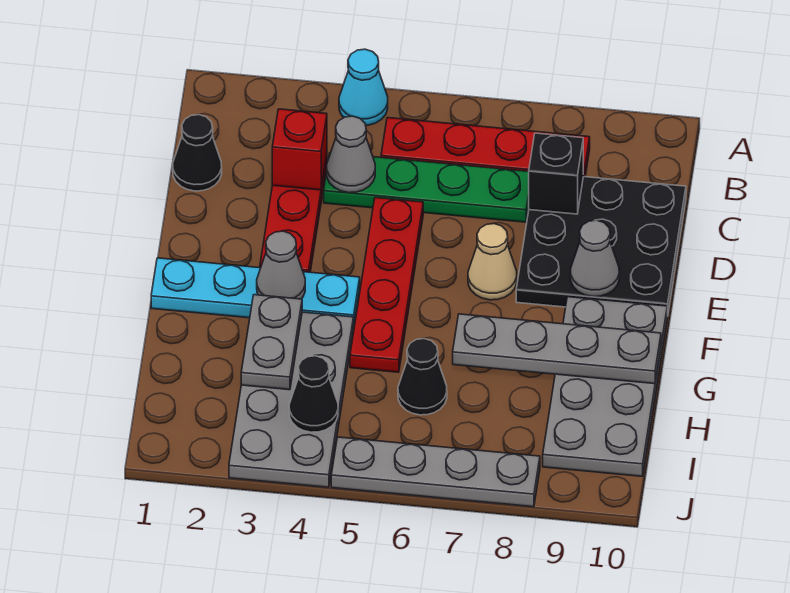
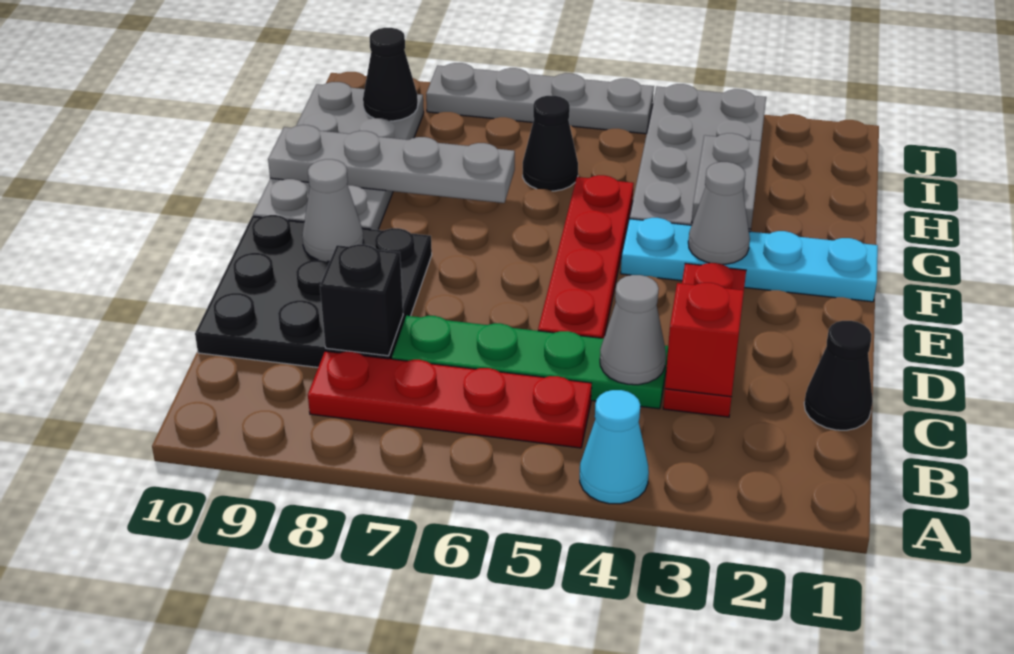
tan cone E7 level 1 -> none
black cone I4 level 2 -> black cone I9 level 2

